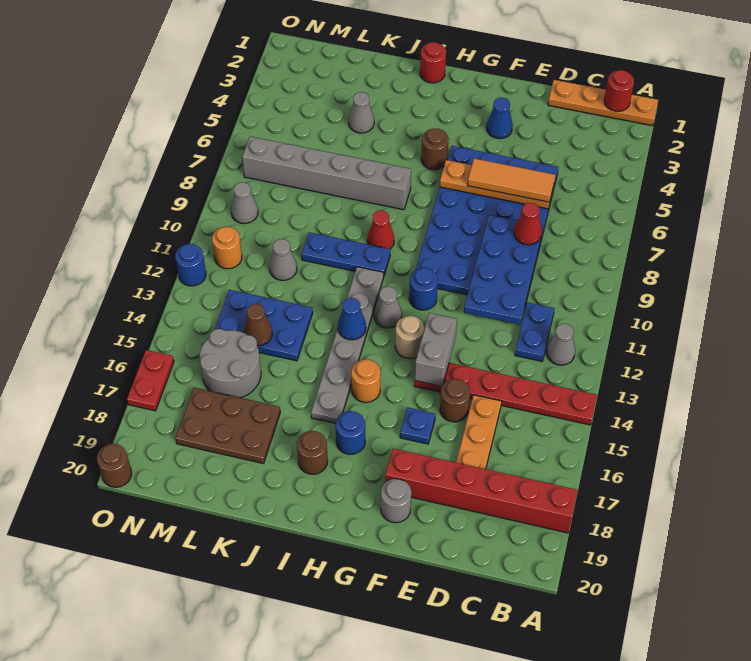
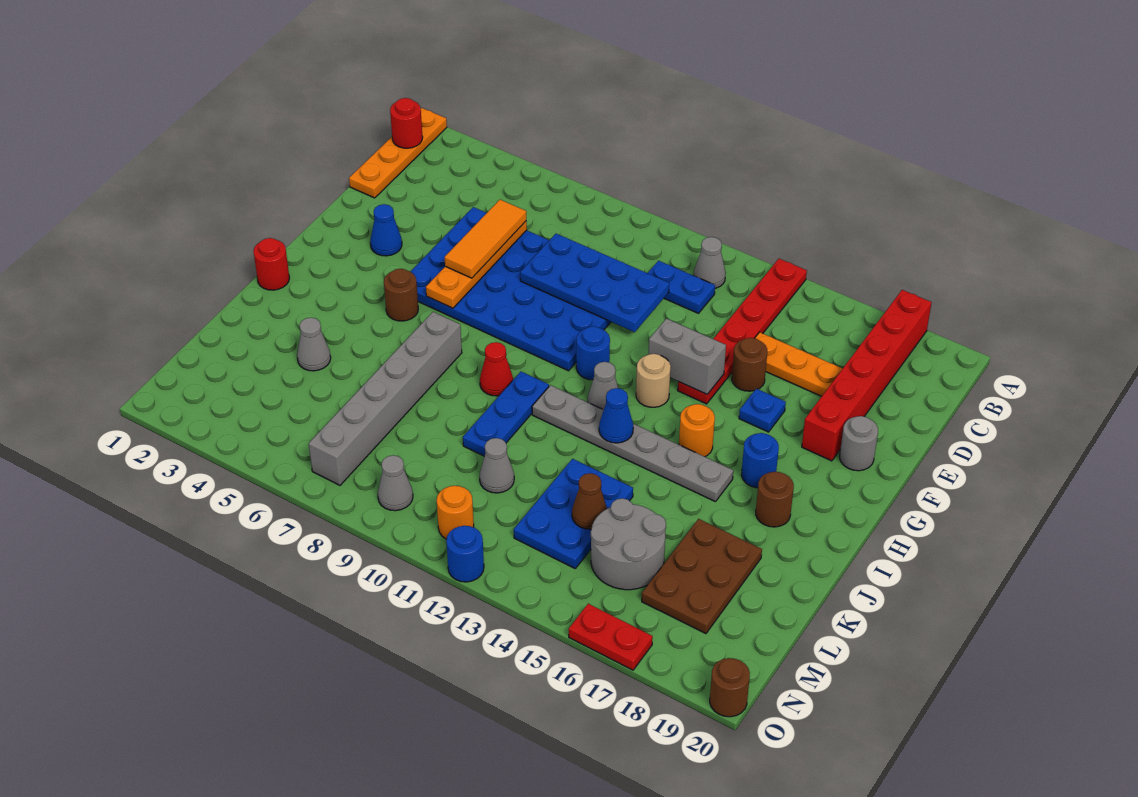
red cone D8 level 3 -> none

